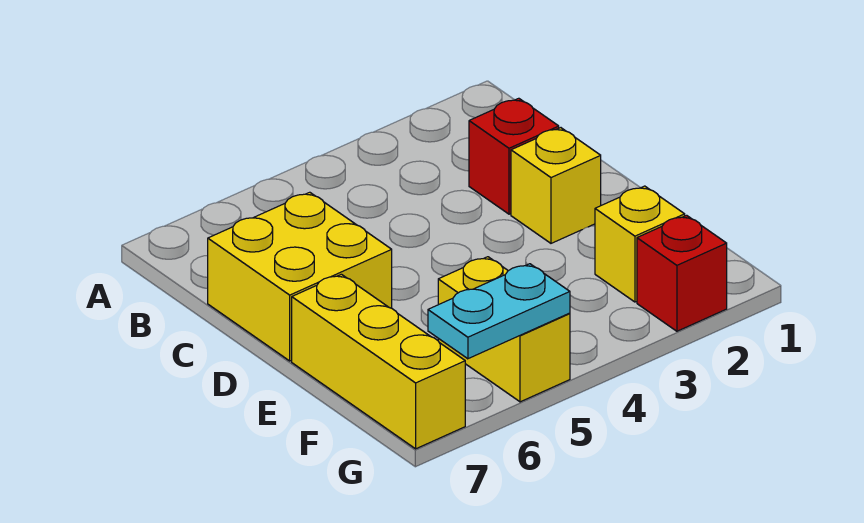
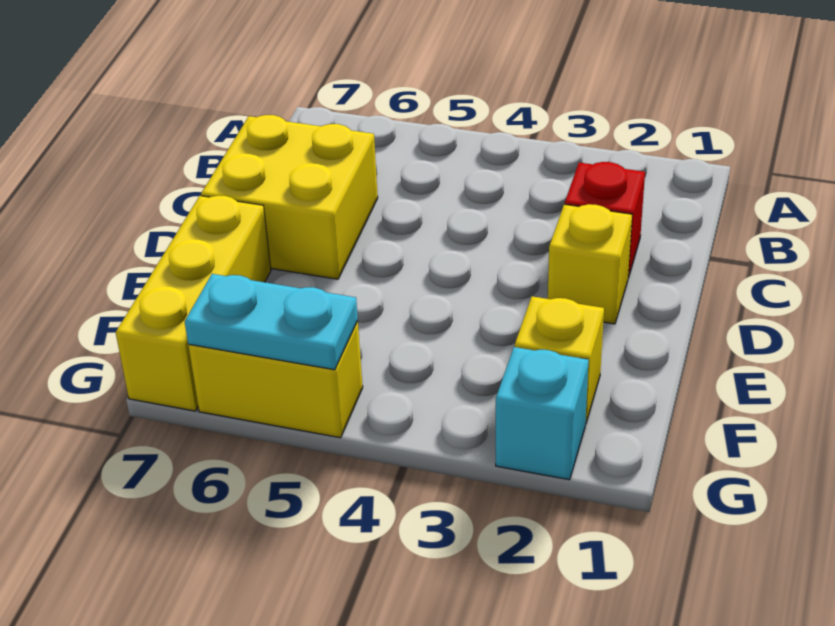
yellow brick F5:G5 level 1 -> yellow brick G5:G6 level 1
red brick G2 level 1 -> cyan brick G2 level 1

